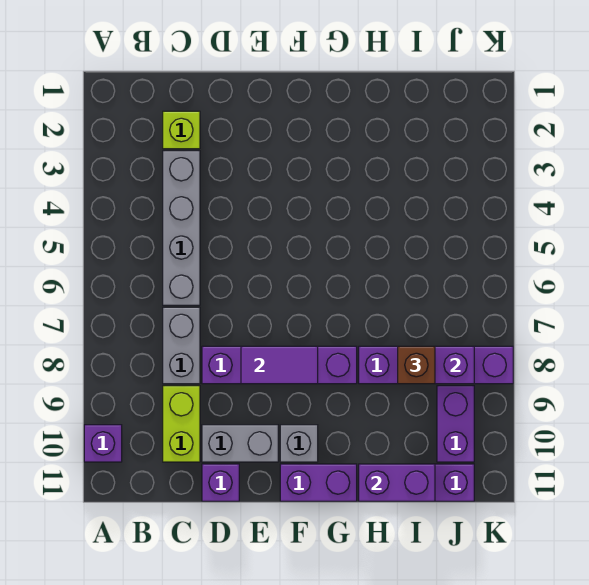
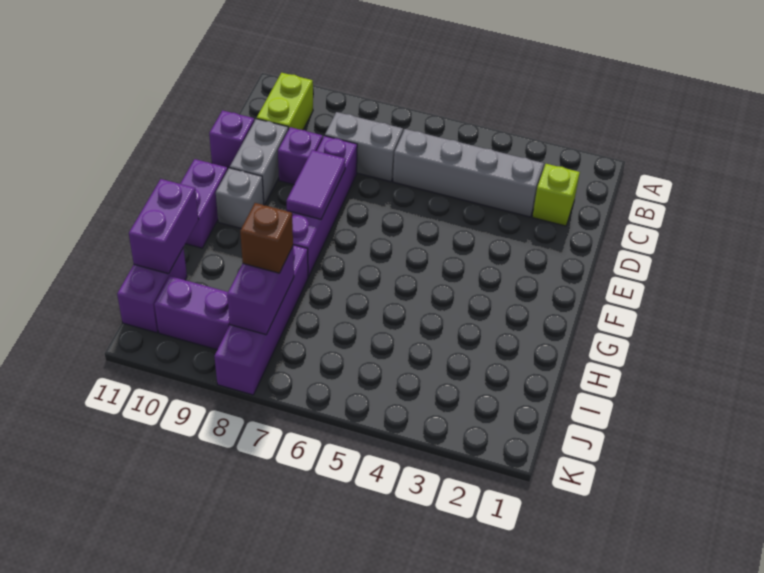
purple brick A10 level 1 -> purple brick D9 level 1
lime brick C9:C10 level 1 -> lime brick B10:C10 level 1

